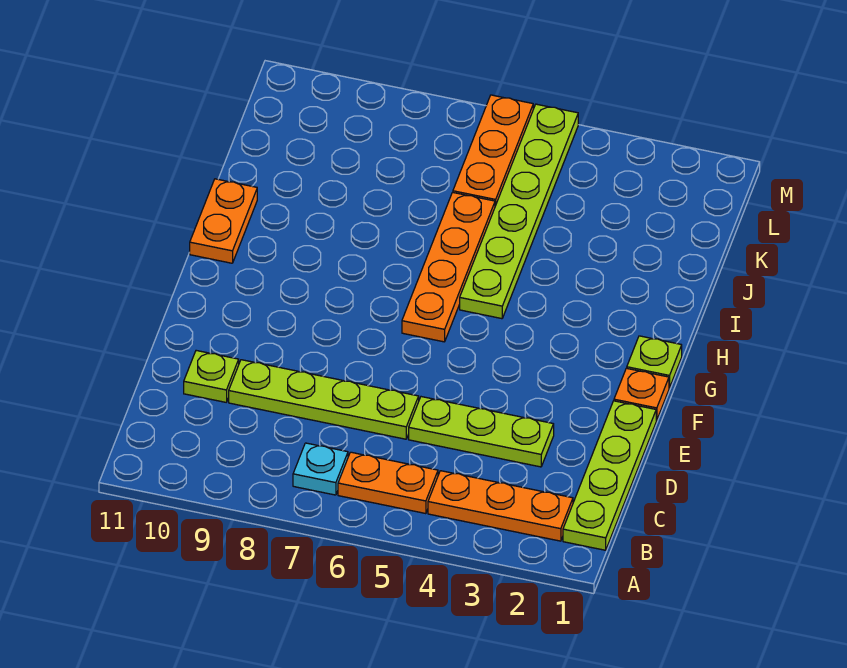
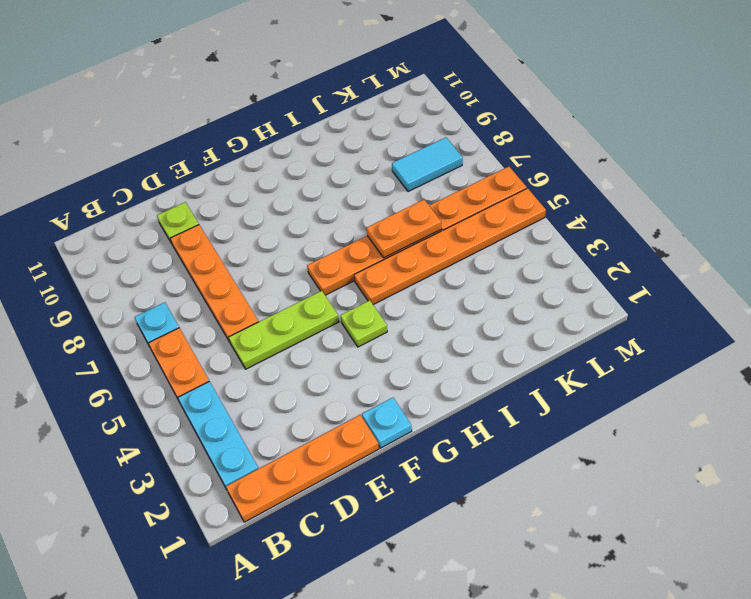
lime plate B1:E1 level 1 -> orange plate B1:E1 level 1
orange plate B2:B4 level 1 -> cyan plate B2:B4 level 1
lime plate D3:D5 level 1 -> lime plate D5:F5 level 1
lime plate D6:D9 level 1 -> orange plate D6:D9 level 1
orange plate F1 level 1 -> cyan plate F1 level 1
lime plate G1 level 1 -> lime plate G4 level 1
lime plate H5:M5 level 1 -> orange plate H5:M5 level 1
orange plate H11:I11 level 1 -> orange plate I6:J6 level 2
none -> cyan tile K8:L8 level 1

